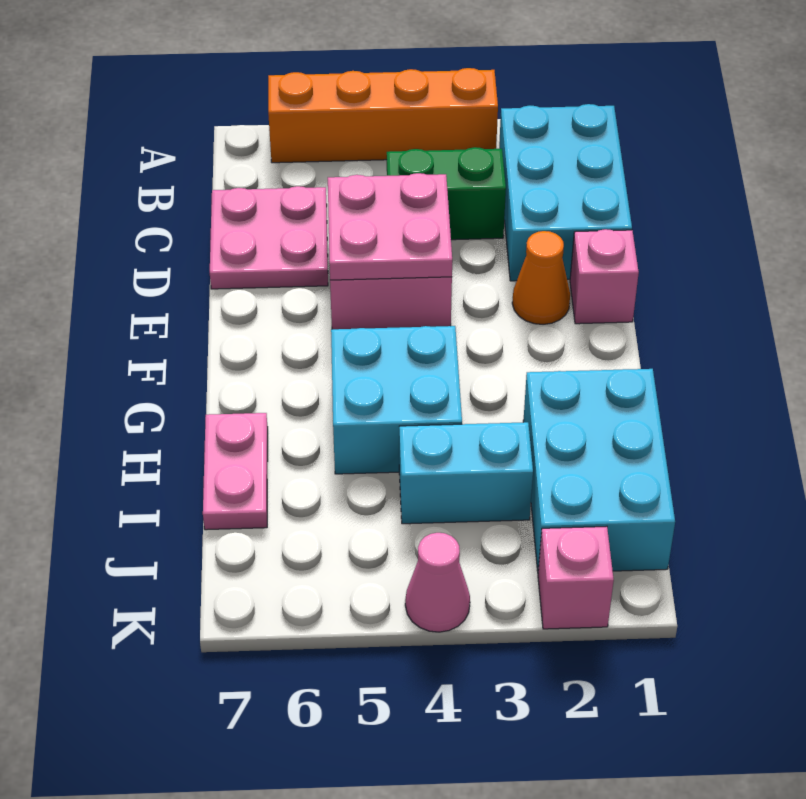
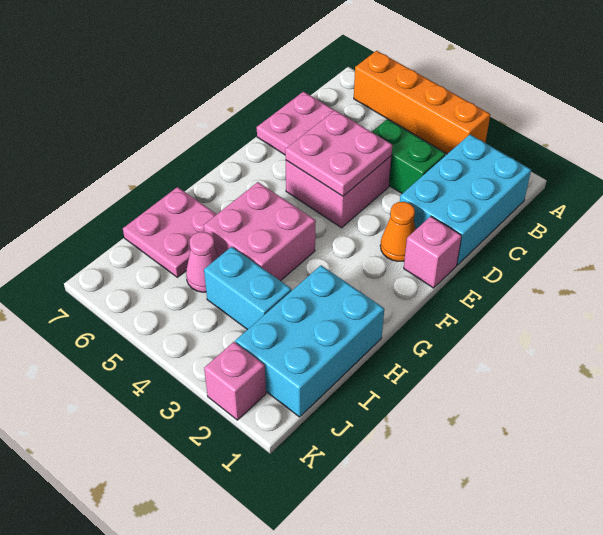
cyan brick G4:H5 level 1 -> pink brick G4:H5 level 1
pink plate H7:I7 level 1 -> pink plate H6:I7 level 1
pink cone K4 level 1 -> pink cone I5 level 1

